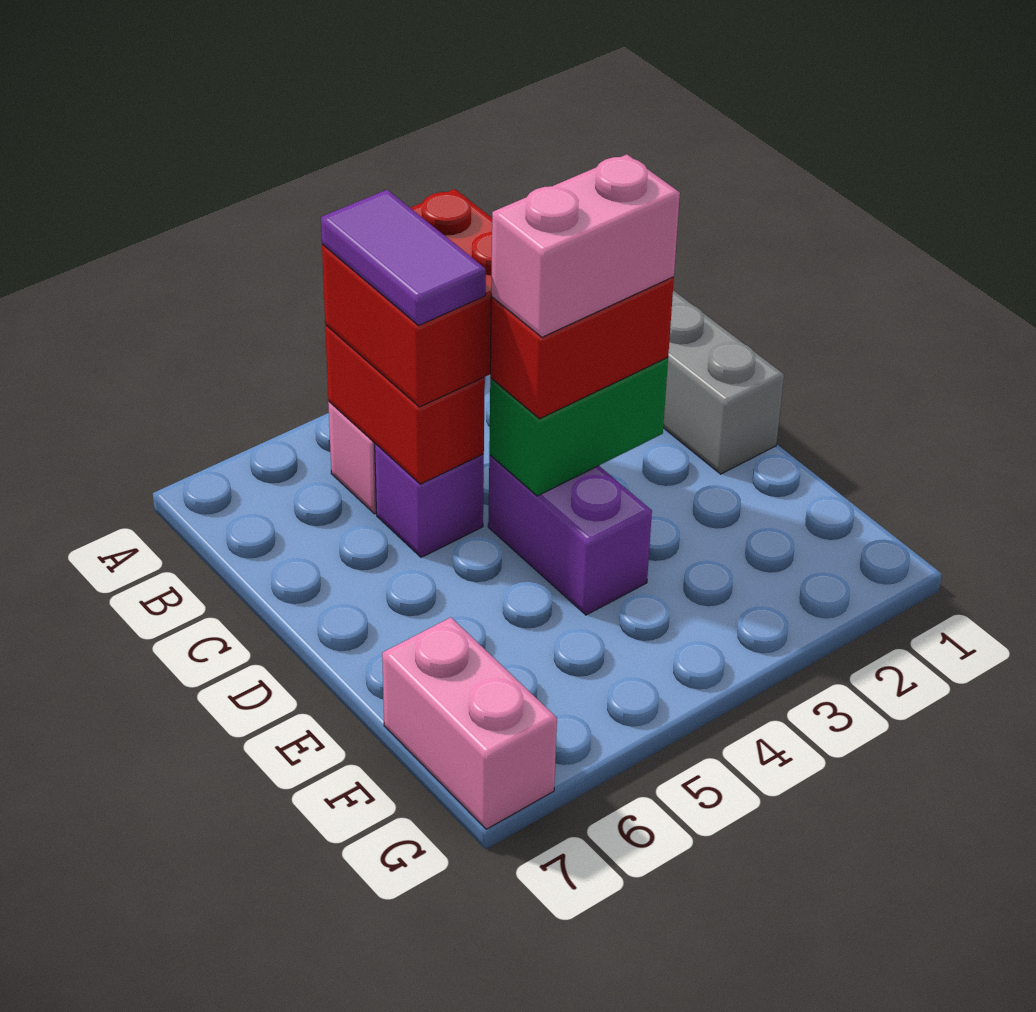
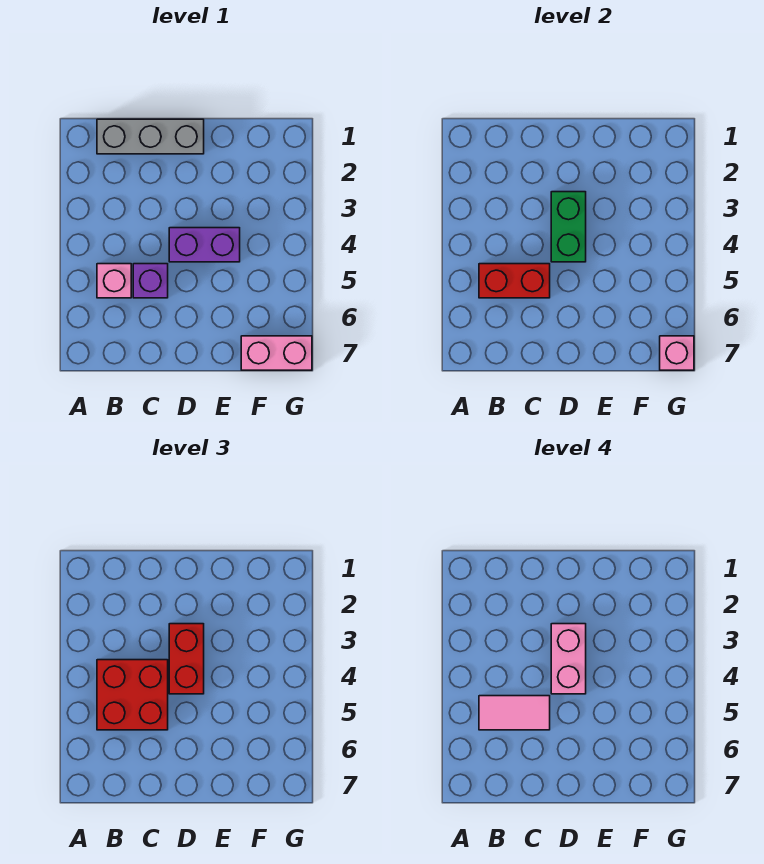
purple tile B5:C5 level 4 -> pink tile B5:C5 level 4
none -> pink brick G7 level 2

